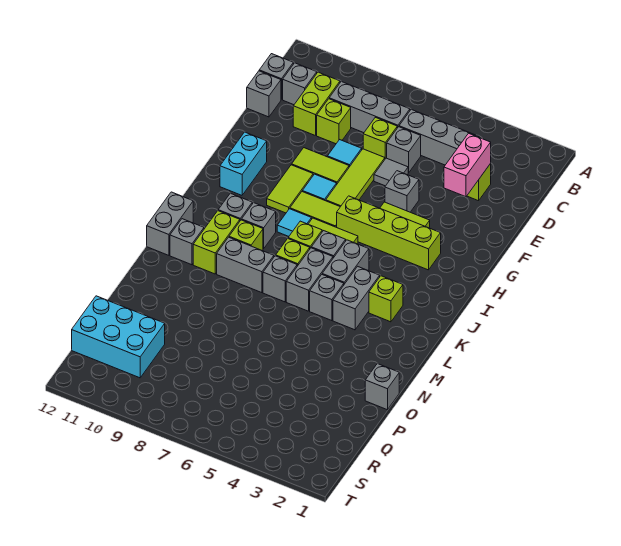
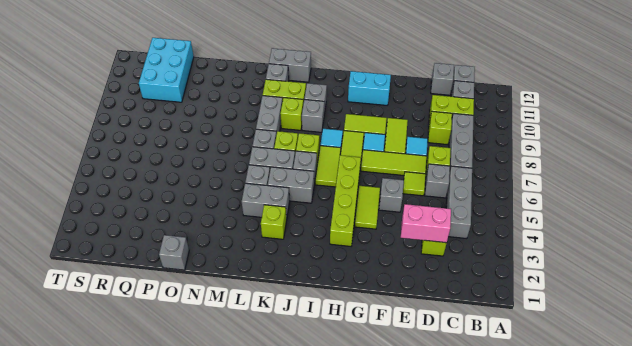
grey tile E6 level 1 -> lime tile E6 level 1

